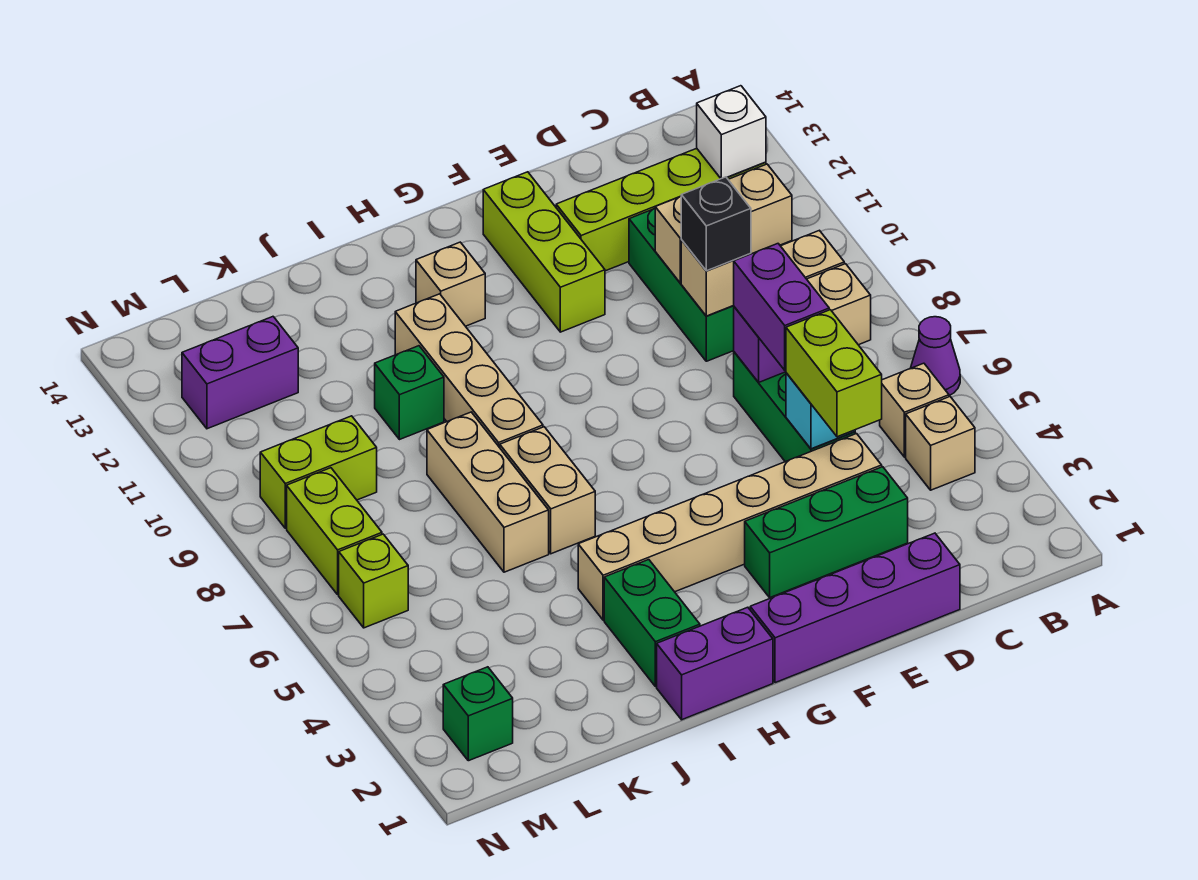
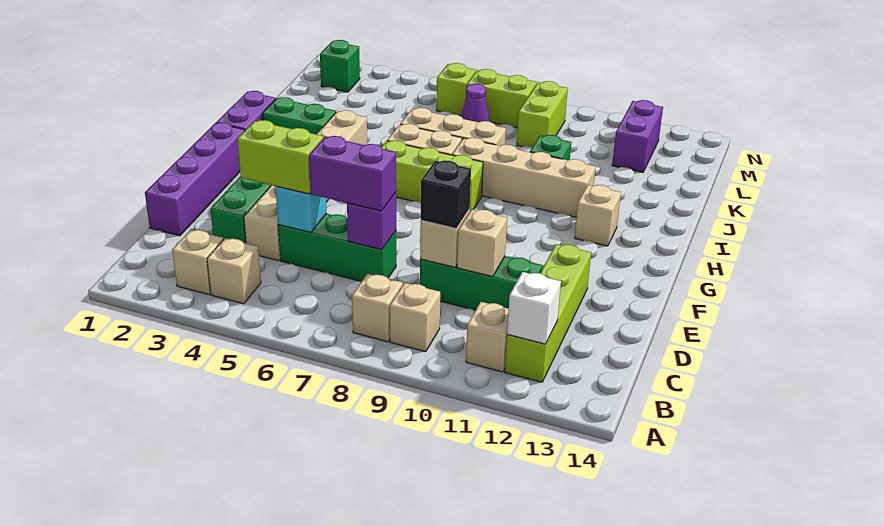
purple cone A6 level 1 -> purple cone L7 level 1
tan brick B5 level 1 -> tan brick B3 level 1
lime brick F11:F13 level 1 -> lime brick H6:H8 level 1

